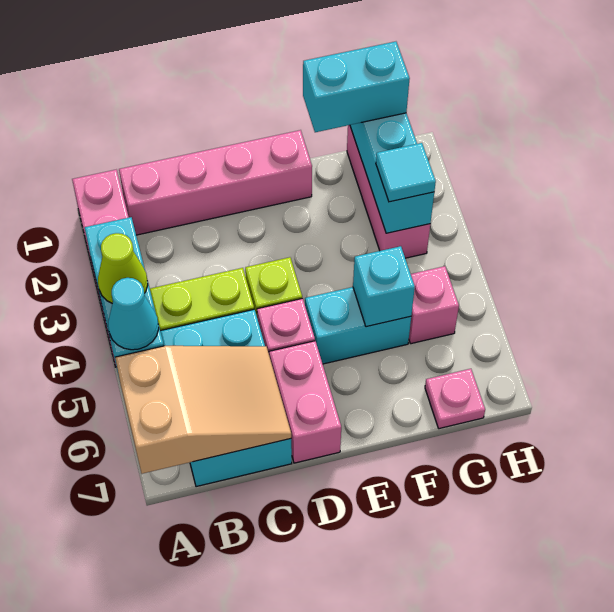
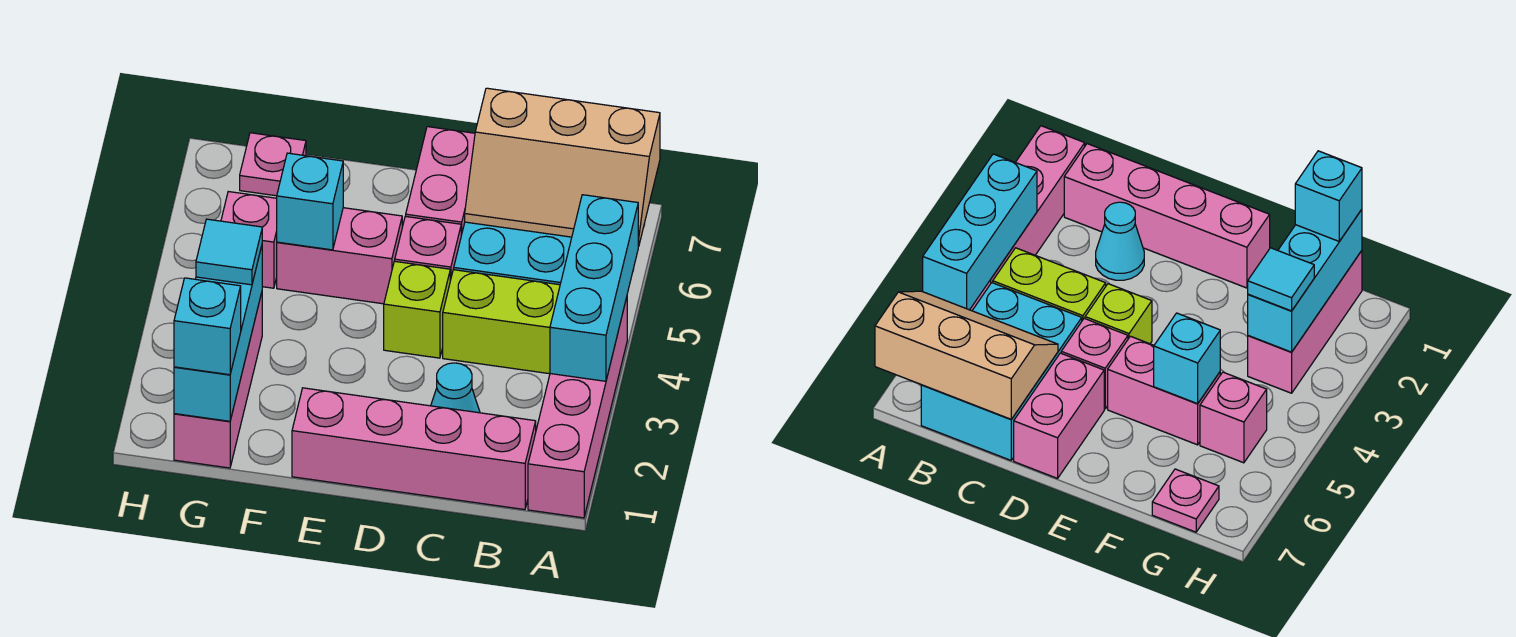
lime cone A4 level 3 -> none
cyan cone A5 level 3 -> cyan cone C2 level 1
tan slope A6:C7 level 2 top A -> tan slope A6:C7 level 2 top 7
cyan brick E5:F5 level 1 -> pink brick E5:F5 level 1
cyan brick F1:G1 level 3 -> cyan brick G1 level 3

